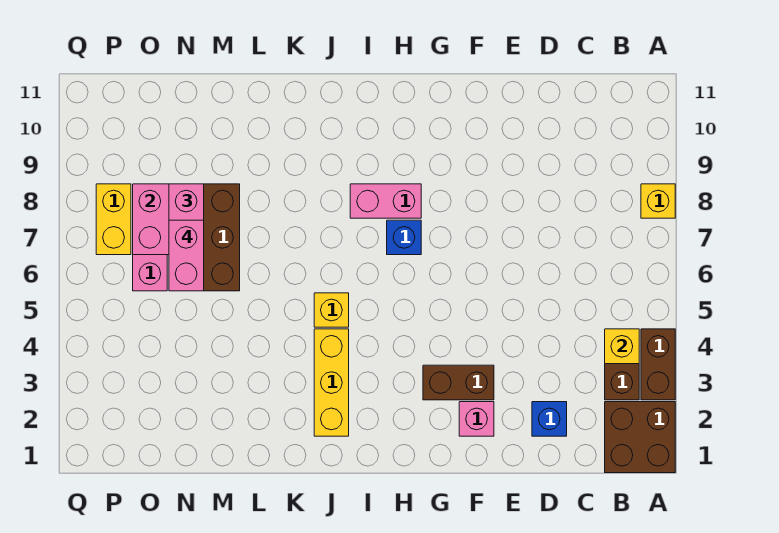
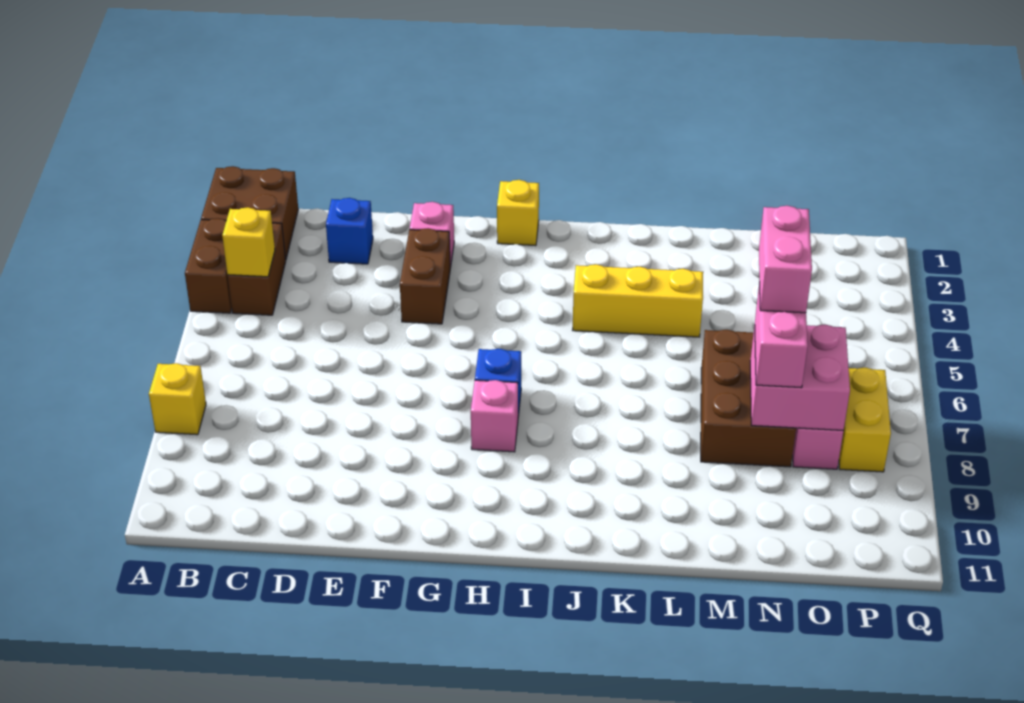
brown brick F3:G3 level 1 -> brown brick F3:F4 level 1
pink brick H8:I8 level 1 -> pink brick H8 level 1
yellow brick J2:J4 level 1 -> yellow brick J4:L4 level 1
yellow brick J5 level 1 -> yellow brick H1 level 1

